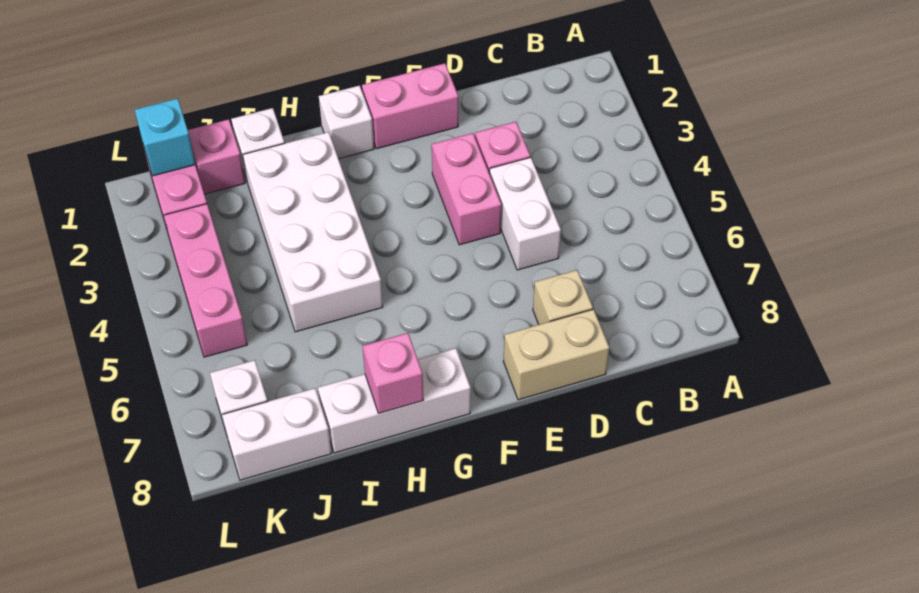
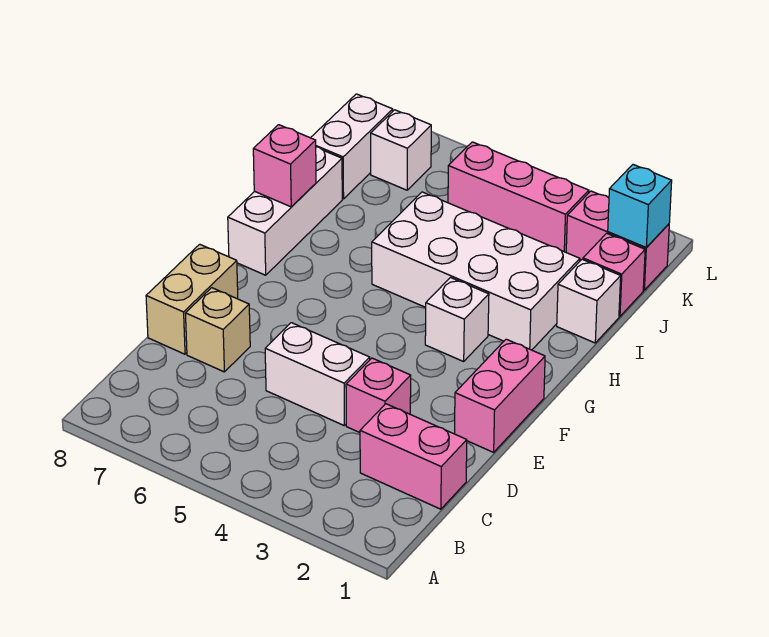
pink brick E3:E4 level 1 -> pink brick C1:C2 level 1
white brick G1 level 1 -> white brick G3 level 1

